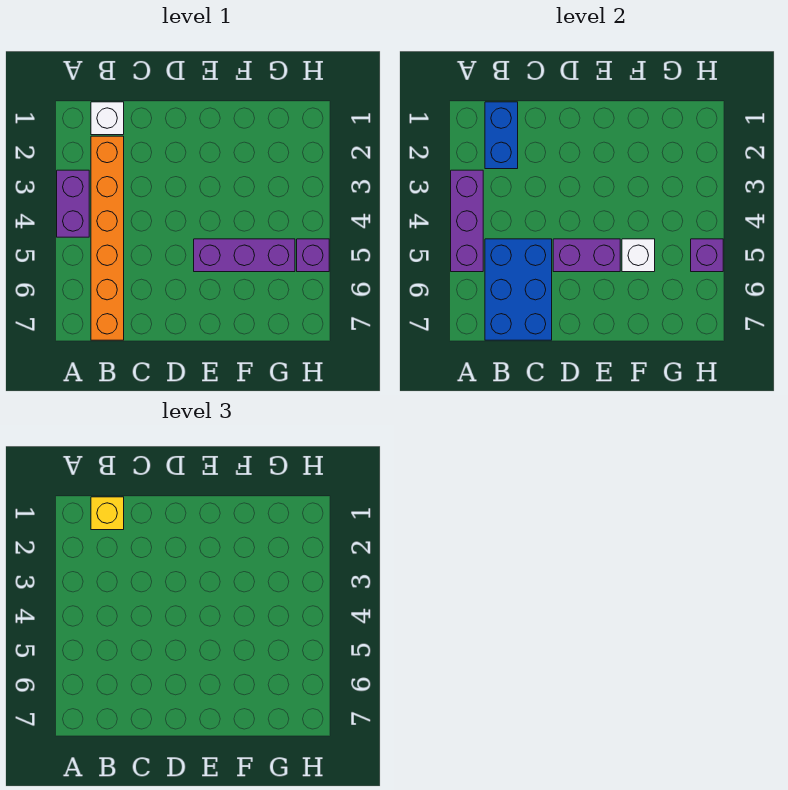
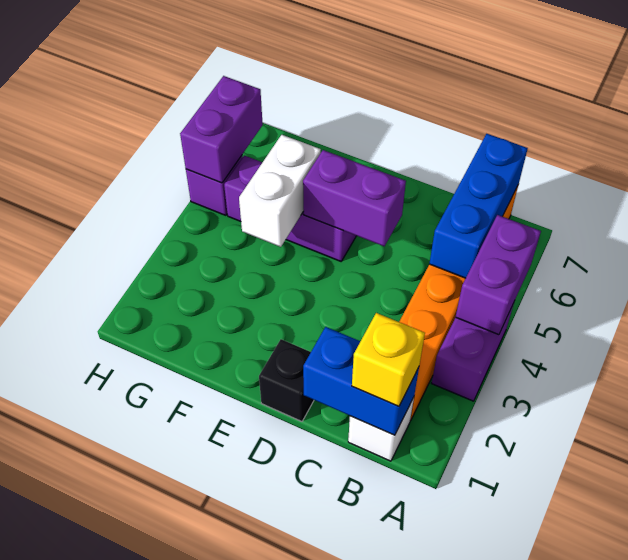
purple brick A3:A5 level 2 -> purple brick A4:A5 level 2
blue brick B1:B2 level 2 -> blue brick B1:C1 level 2
blue brick B5:C7 level 2 -> blue brick B5:B7 level 2
none -> black brick D1 level 1
white brick F5 level 2 -> white brick F4:F5 level 2
purple brick H5 level 2 -> purple brick H5:H6 level 2

